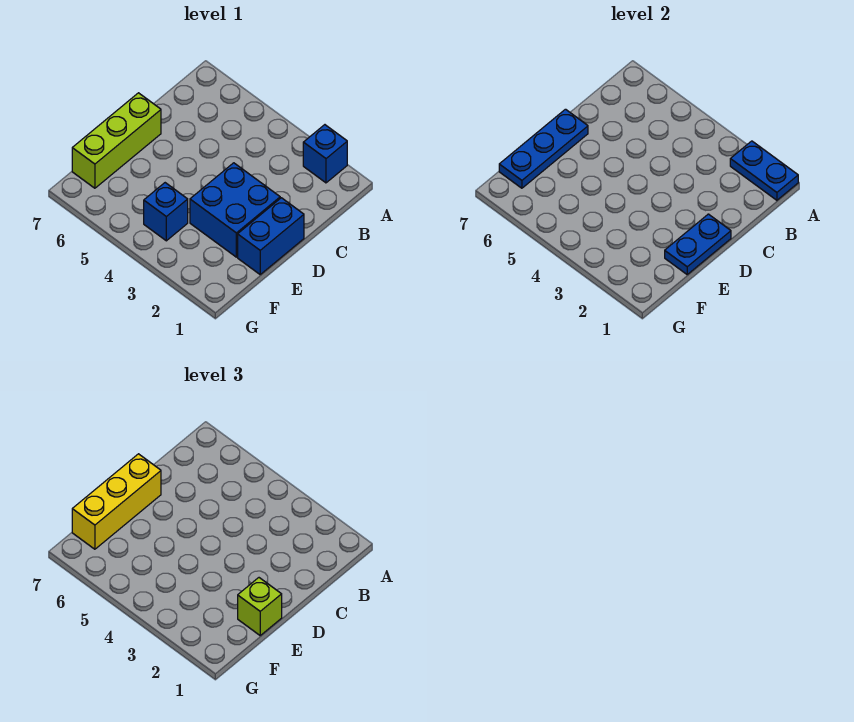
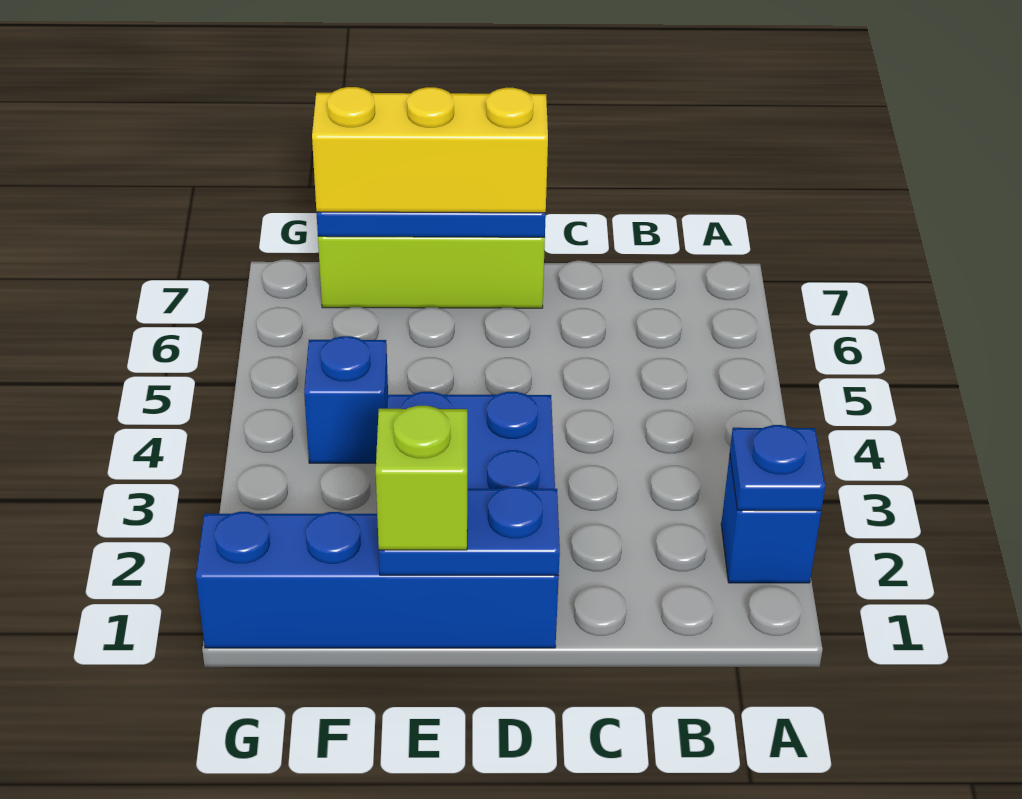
blue plate A1:A2 level 2 -> blue plate A2 level 2
blue brick D1:E1 level 1 -> blue brick D1:G1 level 1

